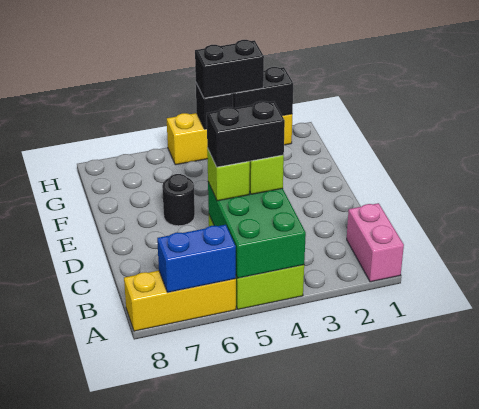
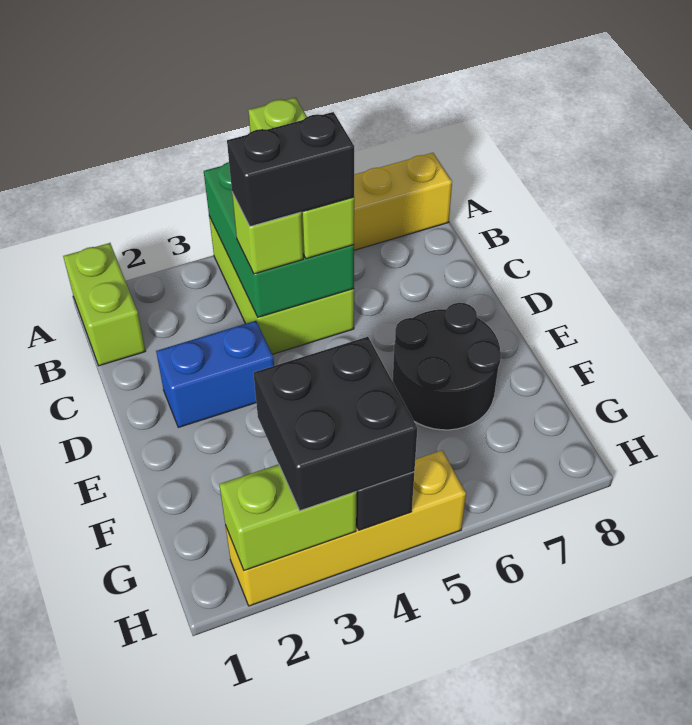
pink brick A1:B1 level 1 -> lime brick A1:B1 level 1
blue brick A6:A7 level 2 -> blue brick D2:D3 level 1
lime brick C5 level 3 -> lime brick A5:C5 level 3
black round brick E6 level 1 -> black round brick E6:F7 level 1
black brick H2:H3 level 2 -> lime brick H2:H3 level 2
black brick H3:H4 level 3 -> black brick G3:H4 level 3

